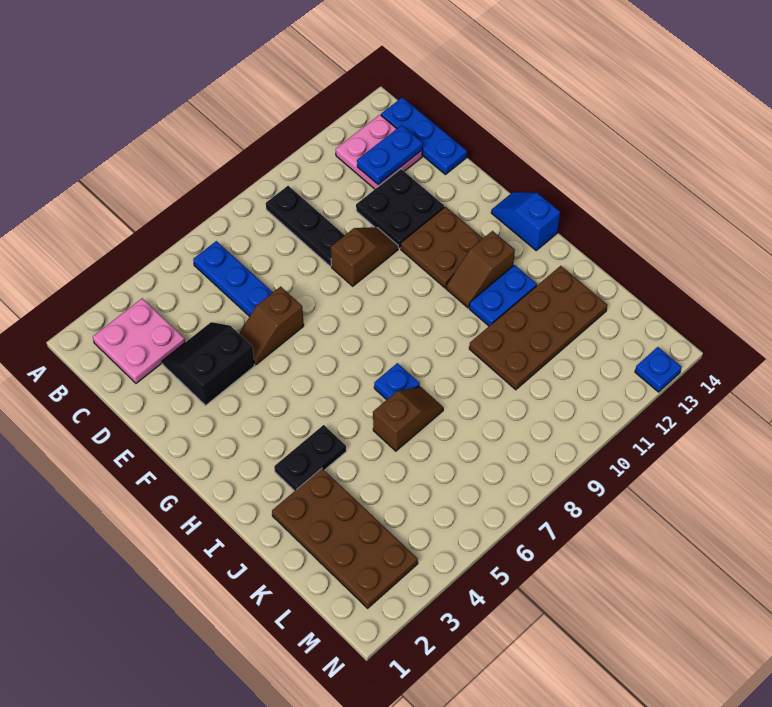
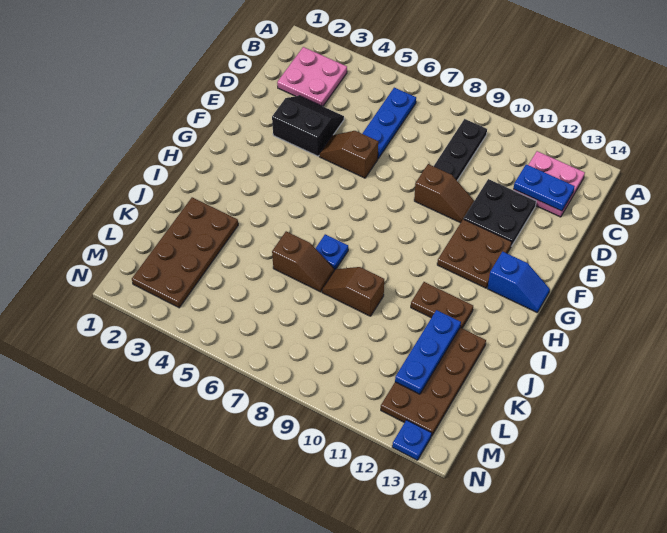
blue plate B14:D14 level 1 -> blue plate J12:L12 level 2
blue slope G14:H14 level 1 top H -> blue slope G13:G14 level 1 top 13
brown slope H11:H12 level 1 top 12 -> brown slope J8:J9 level 1 top 9
black plate I3:I4 level 1 -> none
blue plate I11:I12 level 1 -> brown plate I11:I12 level 1
brown plate J10:K13 level 1 -> brown plate J12:M13 level 1

